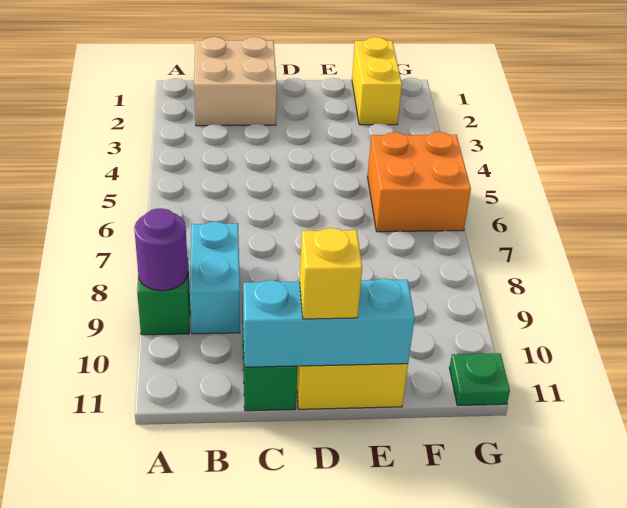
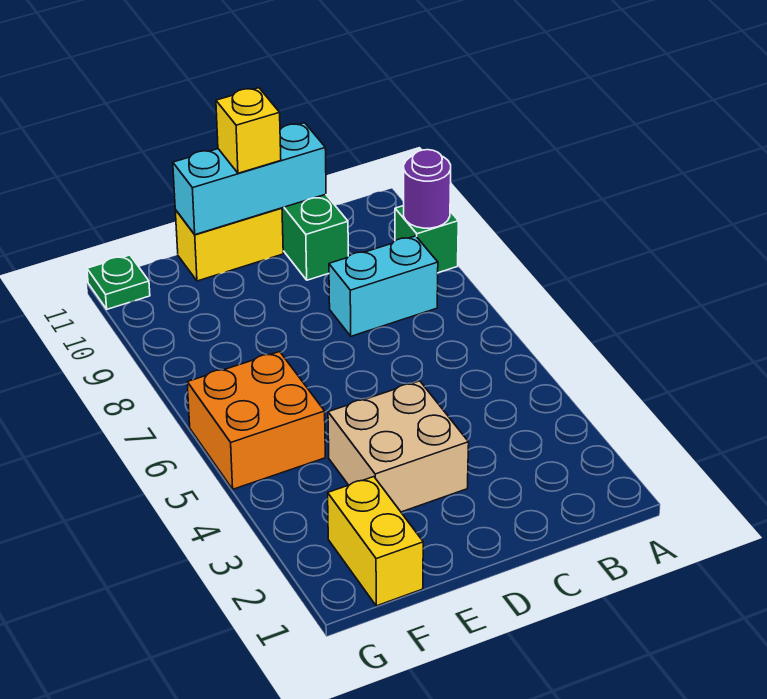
tan brick B1:C2 level 1 -> tan brick D3:E4 level 1
cyan brick B8:B9 level 1 -> cyan brick B8:C8 level 1

